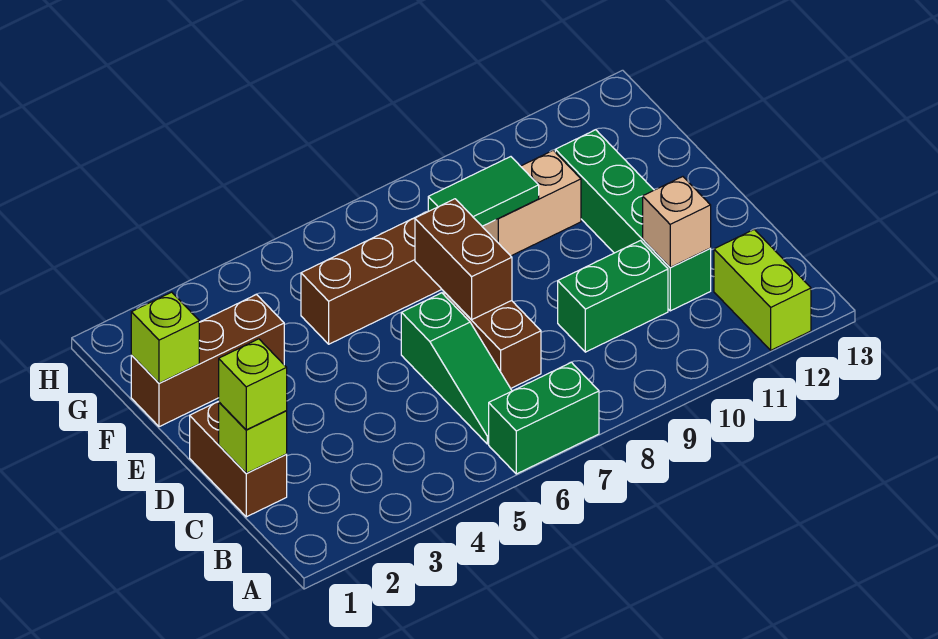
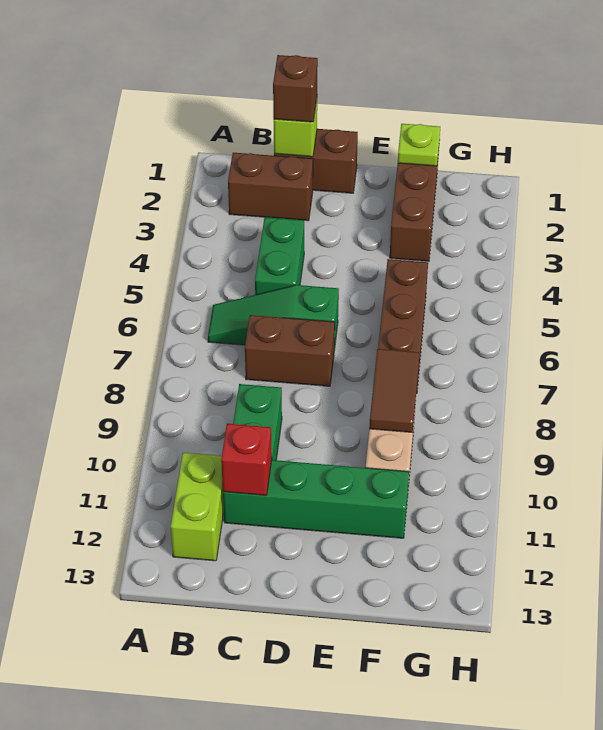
green brick A6:A7 level 1 -> green brick C4:C5 level 1
lime brick A12:B12 level 1 -> lime brick B11:B12 level 1
lime brick C1 level 3 -> brown brick C1 level 3
tan brick C11 level 2 -> red brick C11 level 2
brown brick D7:E7 level 2 -> brown brick B2:C2 level 1
lime brick F1 level 2 -> lime plate F1 level 2
green tile F8:F9 level 2 -> brown tile F8:F9 level 2

